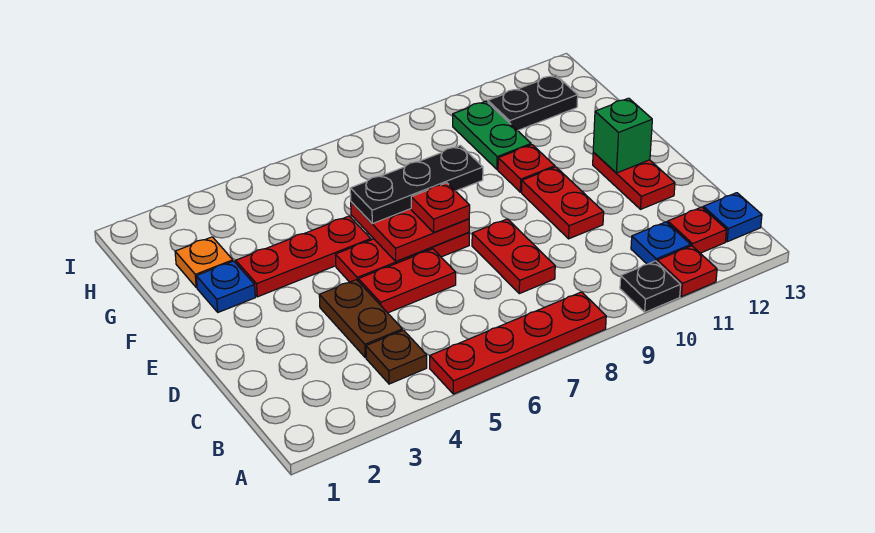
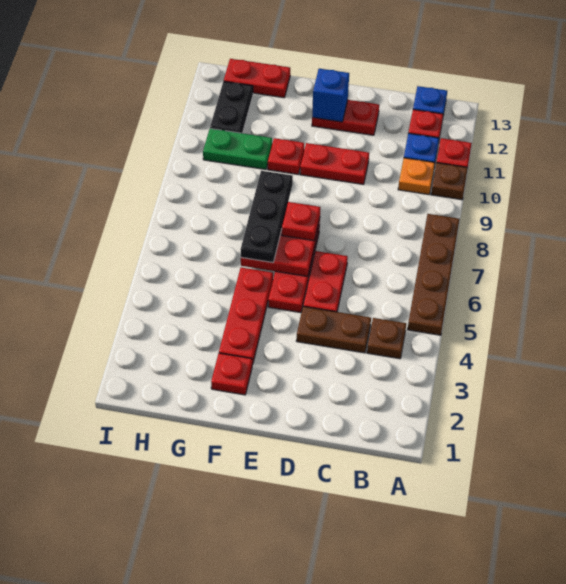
red plate A5:A8 level 1 -> brown plate A5:A8 level 1
black plate A10 level 1 -> brown plate A10 level 1
red plate C8:D8 level 1 -> red plate G13:H13 level 1
green brick E12 level 2 -> blue brick E12 level 2
blue plate F2 level 1 -> red plate F2 level 1
orange plate G2 level 1 -> orange plate B10 level 1

